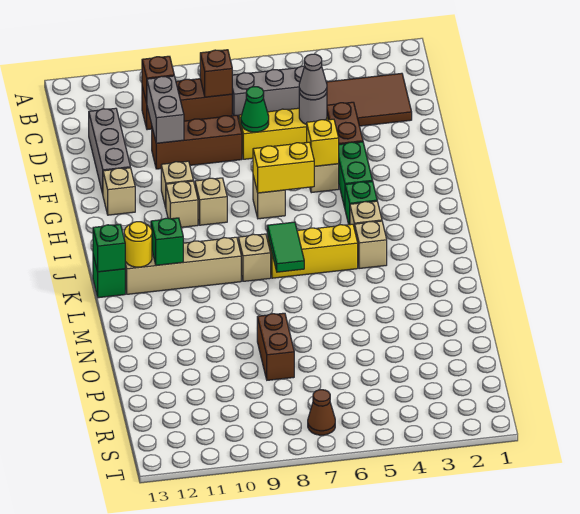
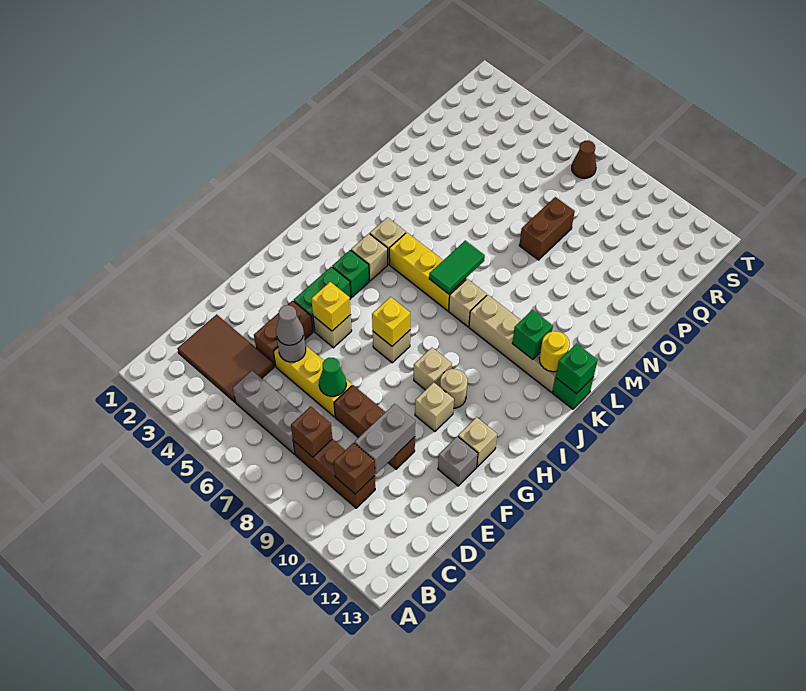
grey brick D12:F12 level 1 -> grey brick F12 level 1
yellow brick H6:H7 level 2 -> yellow brick H7 level 2
tan brick H10 level 1 -> tan round brick H10 level 1

